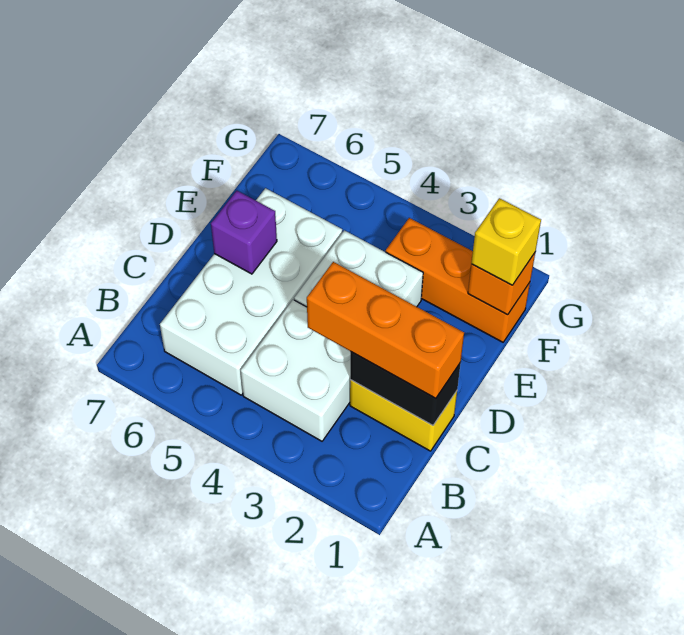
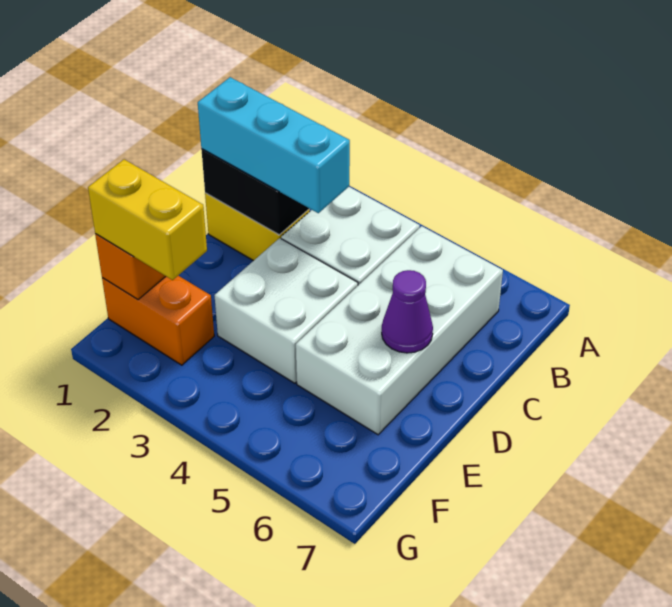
orange brick C1:C3 level 3 -> cyan brick C1:C3 level 3
purple brick D6 level 2 -> purple cone D6 level 2
orange brick F1:F3 level 1 -> orange brick F1:F2 level 1
yellow brick F1 level 3 -> yellow brick F1:F2 level 3

